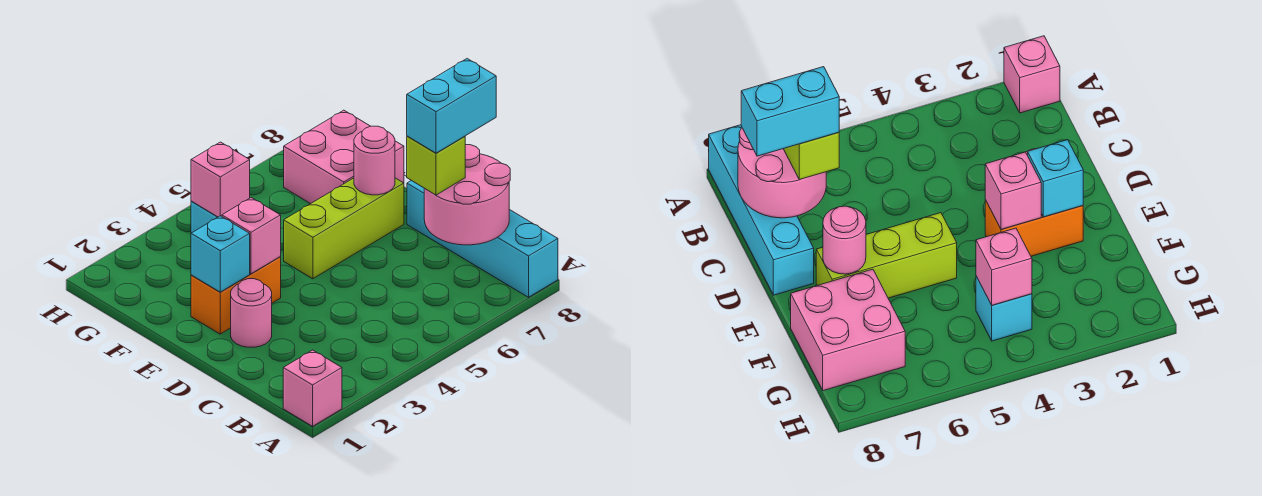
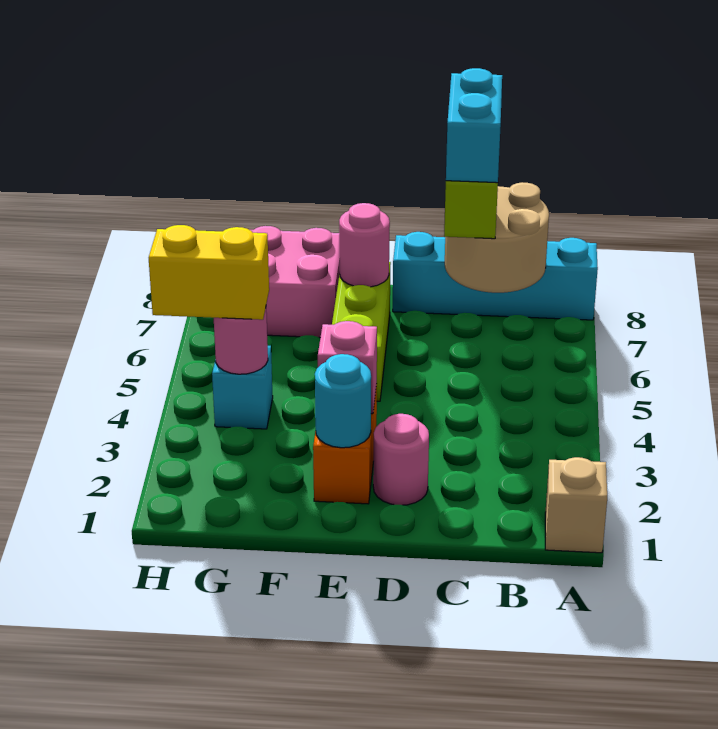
pink brick A1 level 1 -> tan brick A1 level 1
pink round brick B7:C8 level 2 -> tan round brick B7:C8 level 2
cyan brick E2 level 2 -> cyan round brick E2 level 2
pink brick G4 level 2 -> pink round brick G4 level 2
none -> yellow brick G4:H4 level 3

